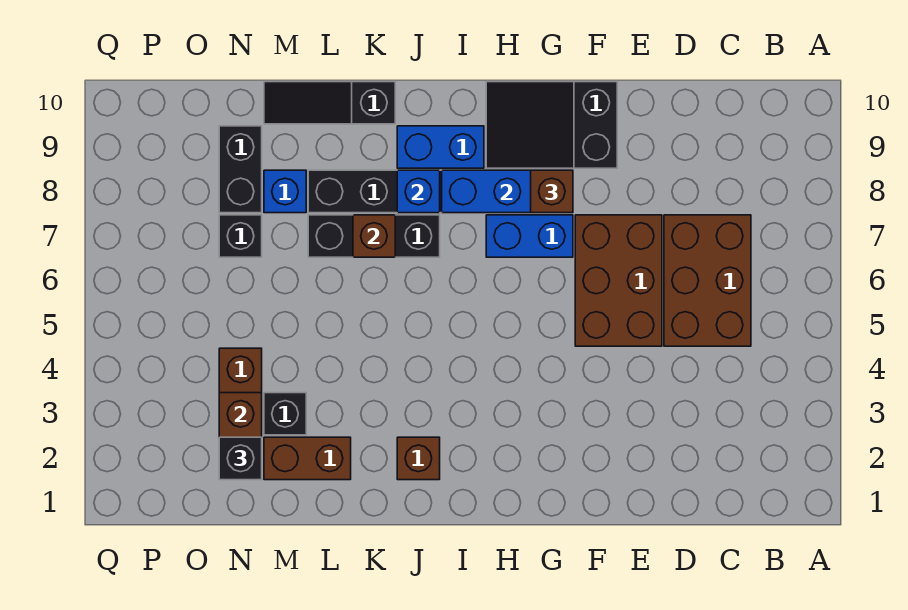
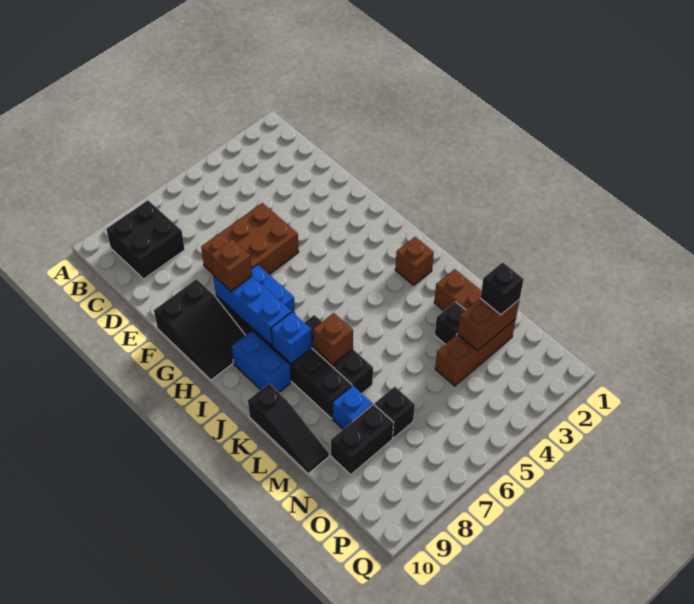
none -> black brick B8:C9 level 1
brown brick C5:D7 level 1 -> none

